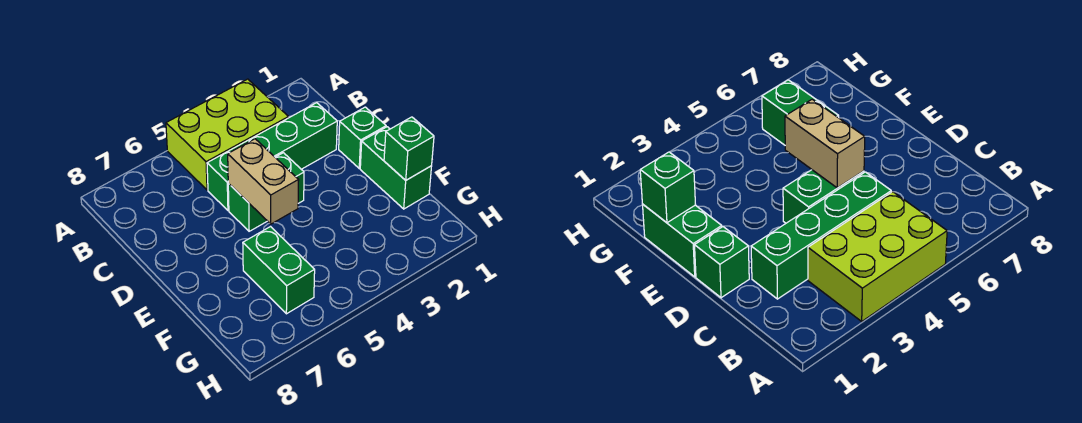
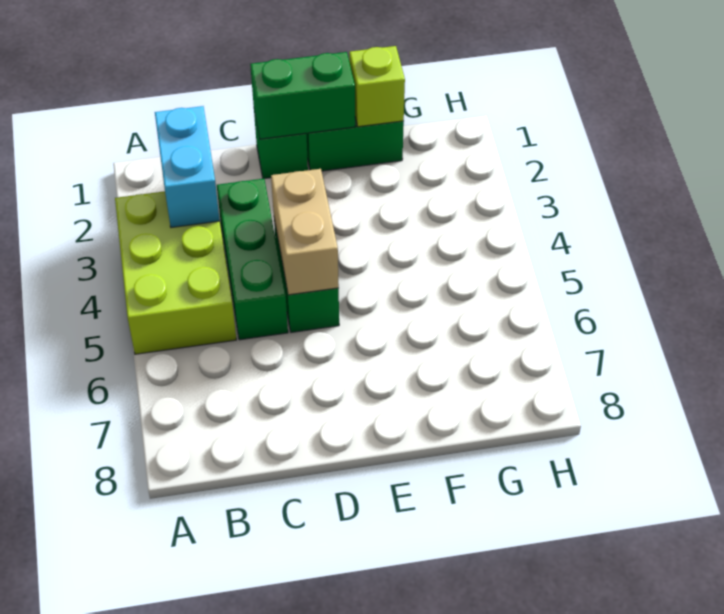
none -> cyan brick B2:B3 level 2
green brick C2:C5 level 1 -> green brick C3:C5 level 1
tan brick D5:E5 level 2 -> tan brick D4:D5 level 2
green brick F1 level 2 -> lime brick F1 level 2
green brick F6:G6 level 1 -> green brick D1:E1 level 2

